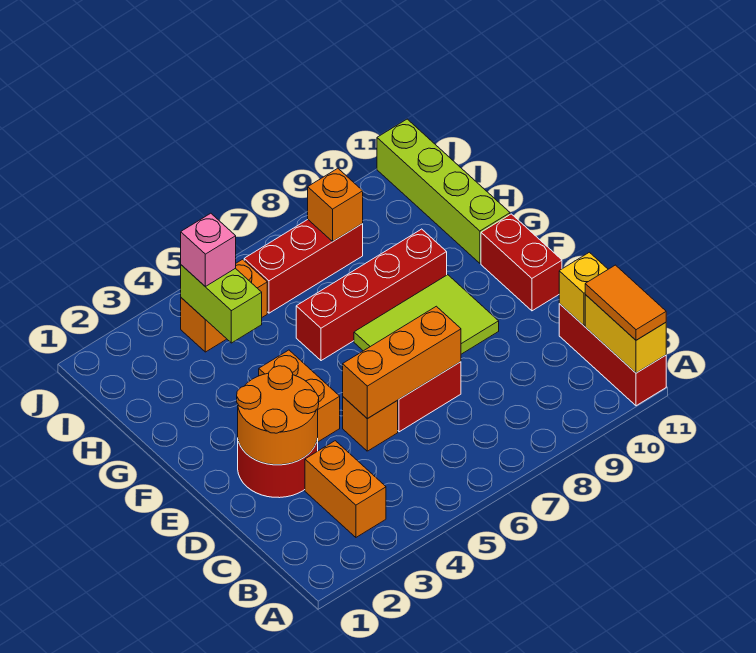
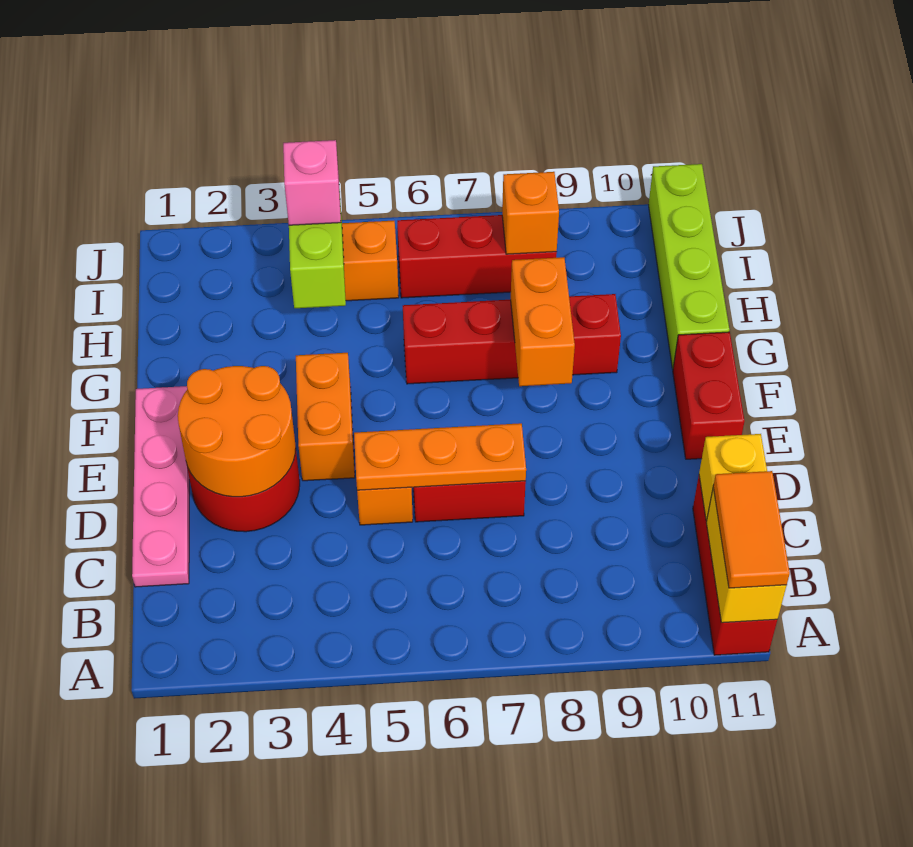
orange brick B3:C3 level 1 -> orange brick F8:G8 level 2
none -> pink plate C1:F1 level 1
orange brick D5:D7 level 2 -> orange plate D5:D7 level 2
lime tile E7:F9 level 1 -> none

